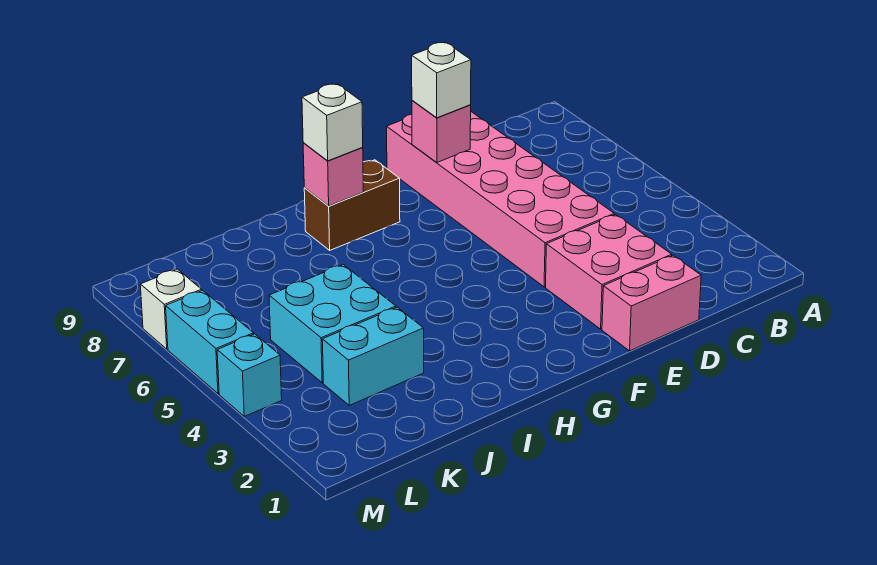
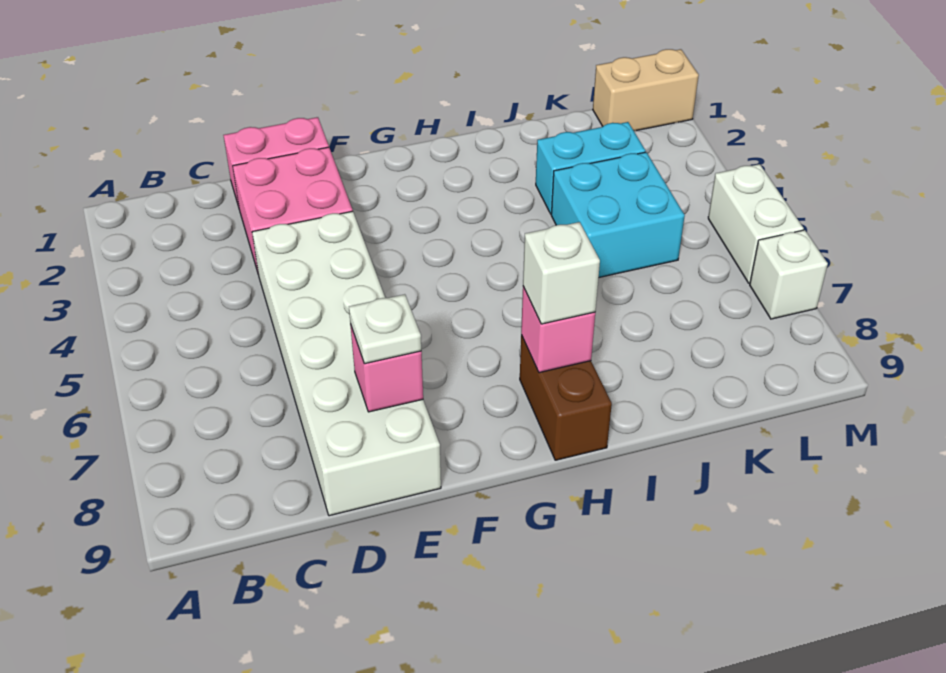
pink brick D4:E9 level 1 -> white brick D4:E9 level 1
white brick E8 level 3 -> white plate E8 level 3
brown brick G8:H8 level 1 -> brown brick H8:H9 level 1
none -> tan brick L1:M1 level 1
cyan brick M4 level 1 -> none
cyan brick M5:M6 level 1 -> white brick M5:M6 level 1

